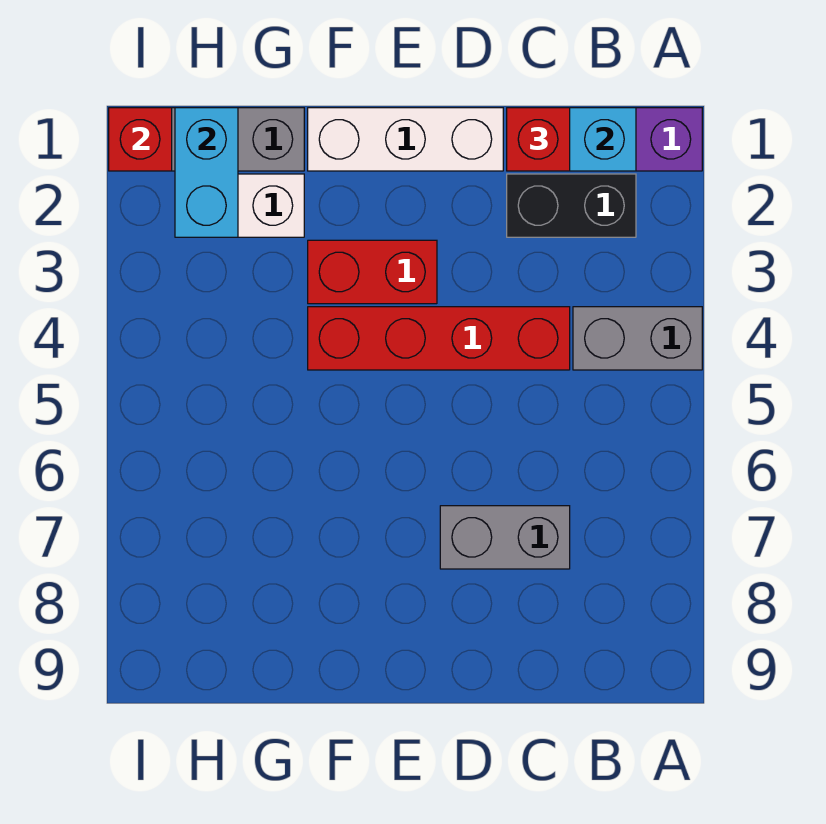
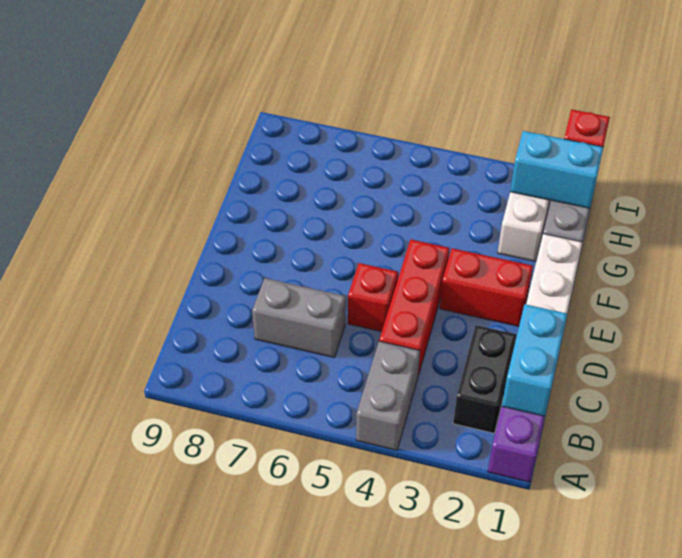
red brick C1 level 3 -> red brick D5 level 1
red brick C4:F4 level 1 -> red brick C4:E4 level 1
grey brick C7:D7 level 1 -> grey brick C6:C7 level 1
red brick E3:F3 level 1 -> red brick E2:E3 level 1

